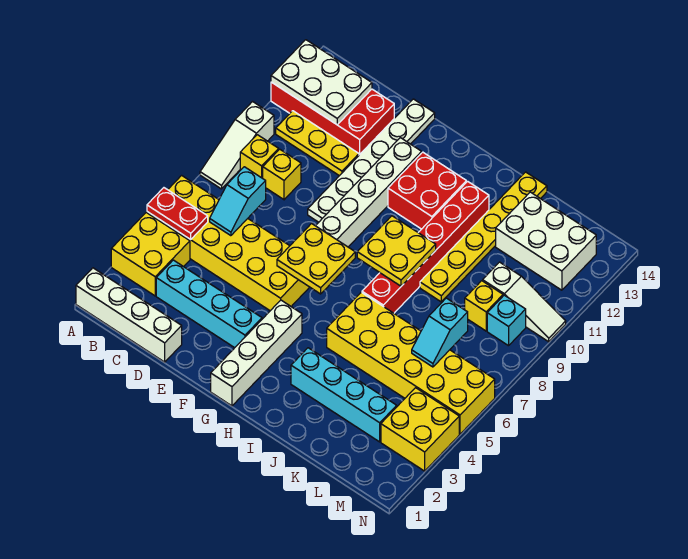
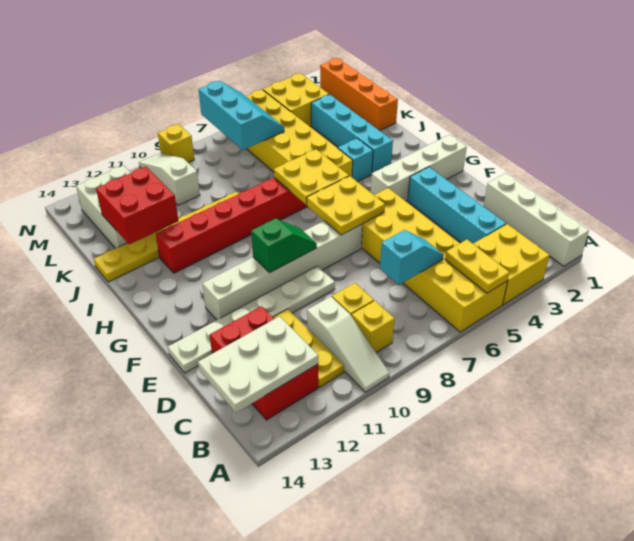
red plate A5:B5 level 2 -> yellow plate A5:B5 level 2
white slope A8:A10 level 1 top 10 -> white slope A10:C10 level 1 top C
red brick A12:D13 level 1 -> red brick B12:D13 level 1
white plate A12:C13 level 2 -> white plate B12:C14 level 2
none -> green slope F9:F10 level 2 top 10
red brick G11:H12 level 1 -> red brick J12:K13 level 2
yellow plate H8:I9 level 2 -> yellow plate H6:I7 level 2
none -> orange brick K1:N1 level 1
cyan slope L6:L7 level 2 top 7 -> cyan slope L6:N7 level 2 top 7
yellow brick L9 level 1 -> yellow brick N9 level 1
cyan brick M9 level 1 -> cyan brick I4 level 1

